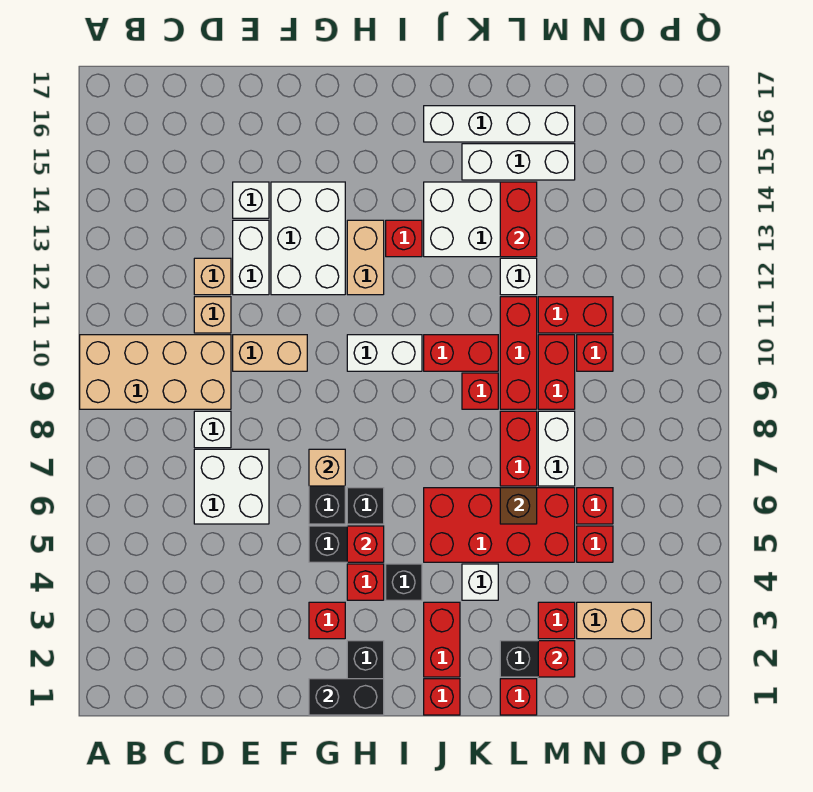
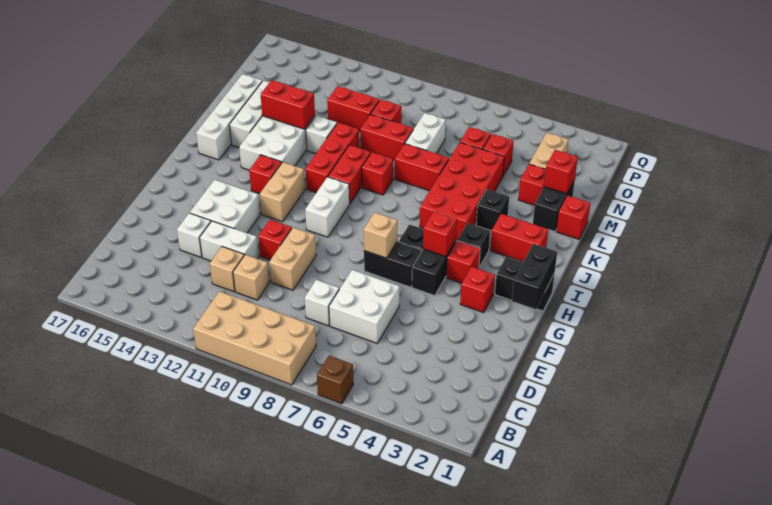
tan brick A9:D10 level 1 -> tan brick A8:B11 level 1
white brick F12:G14 level 1 -> white brick F13:G14 level 1
tan brick H12:H13 level 1 -> tan brick H12:I12 level 1
red brick J1 level 1 -> red brick F11 level 1
white brick K4 level 1 -> black brick K4 level 1
brown brick L6 level 2 -> brown brick A6 level 1
red brick L9:L11 level 1 -> red brick J11:L11 level 1
white brick M7:M8 level 1 -> white brick M8:N8 level 1
red brick M11:N11 level 1 -> red brick N11:N12 level 1

